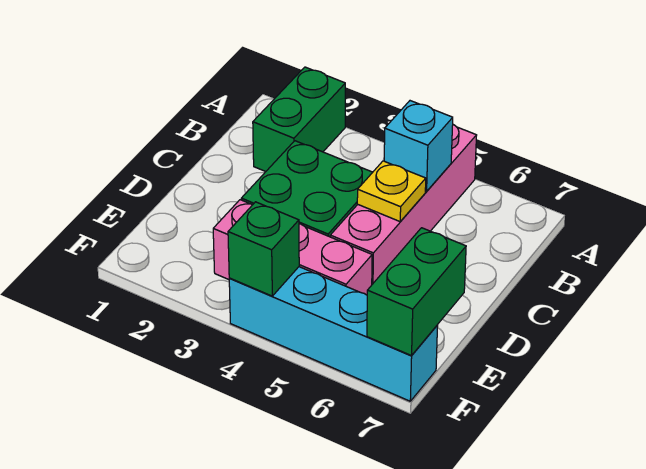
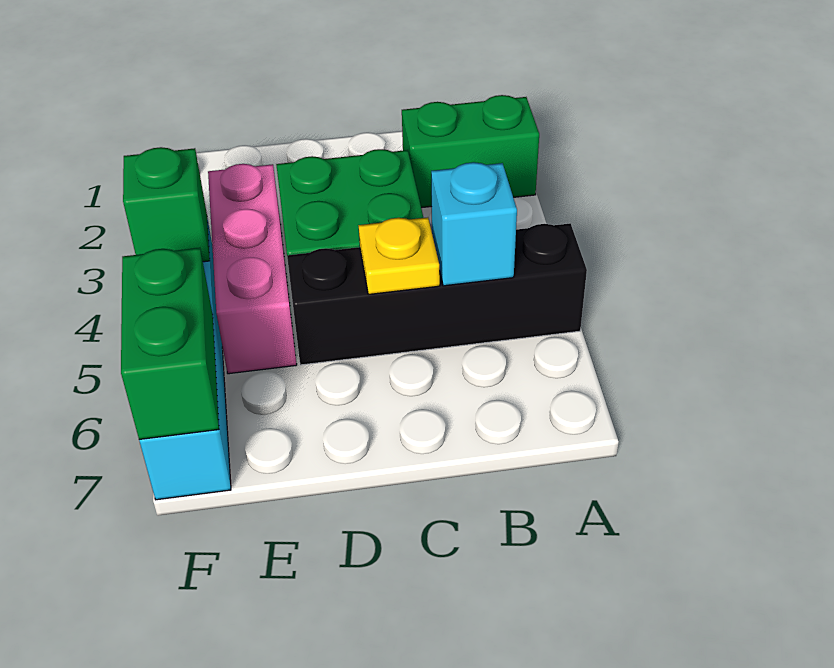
pink brick A5:D5 level 1 -> black brick A5:D5 level 1
green brick E7:F7 level 2 -> green brick F6:F7 level 2

